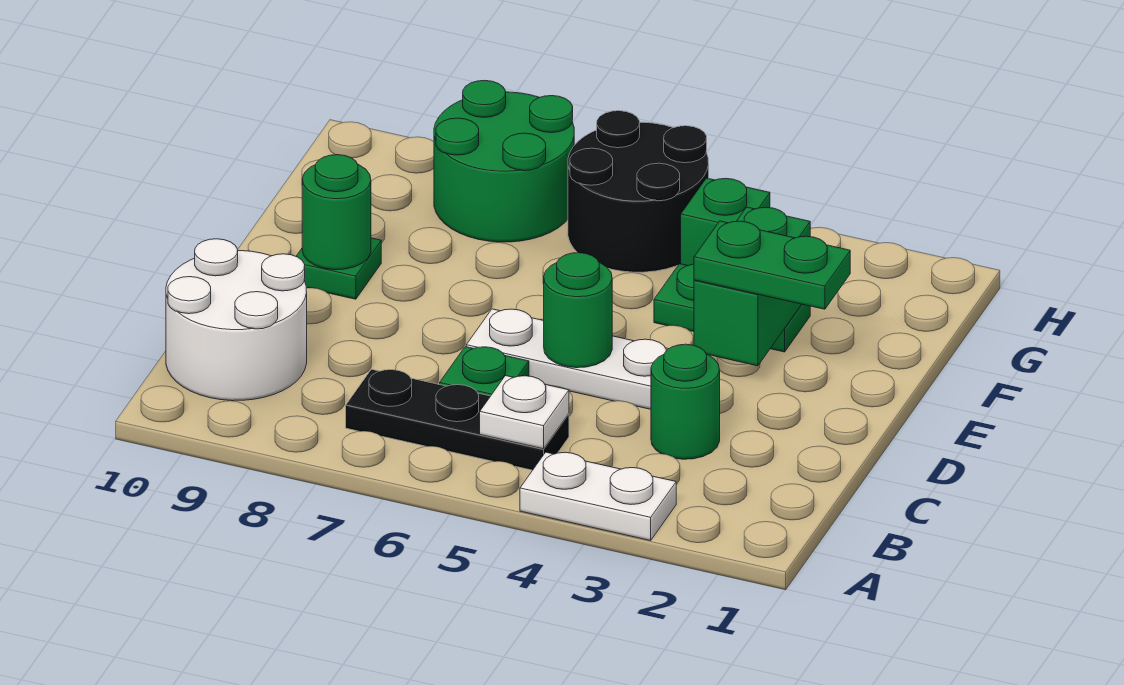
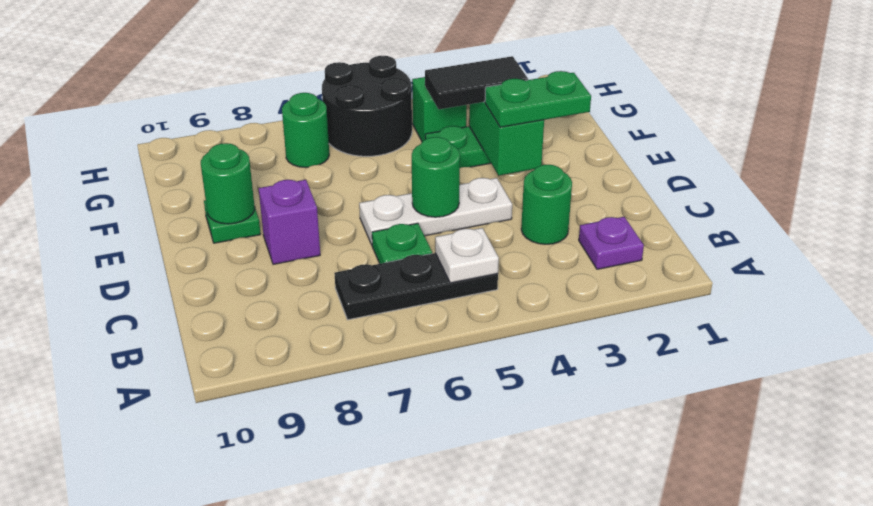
white plate A3:A4 level 1 -> none
none -> purple plate B2 level 1
white round brick B9:C10 level 1 -> none
none -> purple brick D8 level 1
none -> black tile F3:F4 level 3
green round brick G7:H8 level 1 -> green round brick G7 level 1

